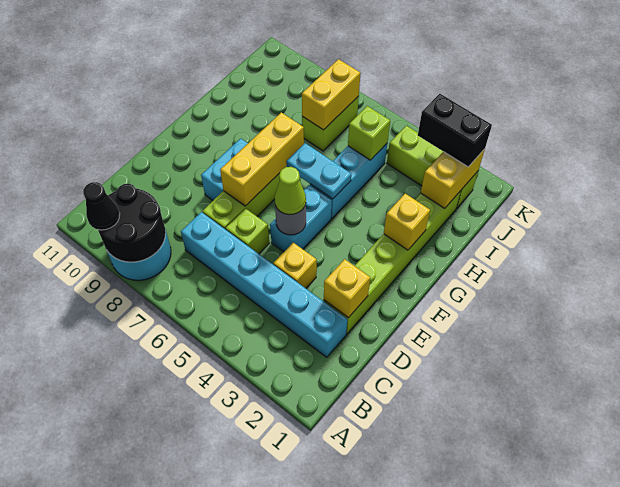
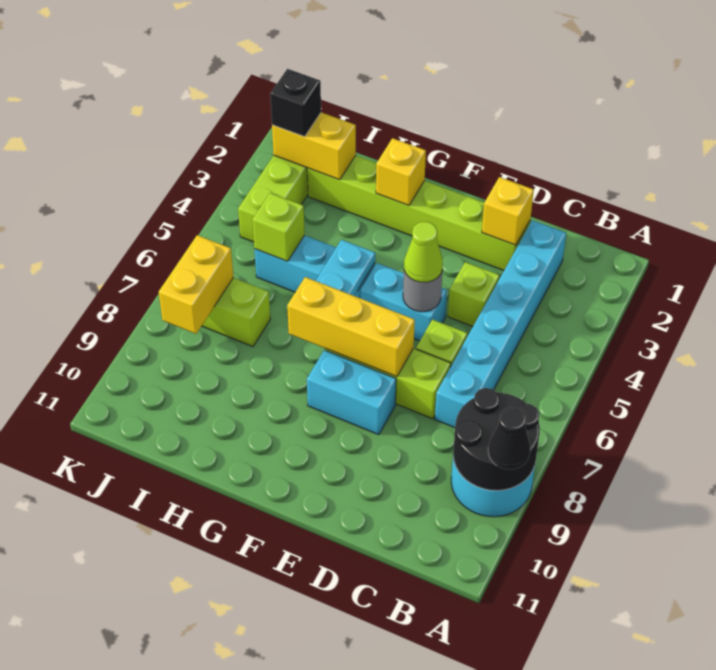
yellow brick D4 level 1 -> lime brick D4 level 1
yellow brick I7:J7 level 2 -> yellow brick J7:J8 level 2
black brick J2:J3 level 3 -> black brick J2 level 3

